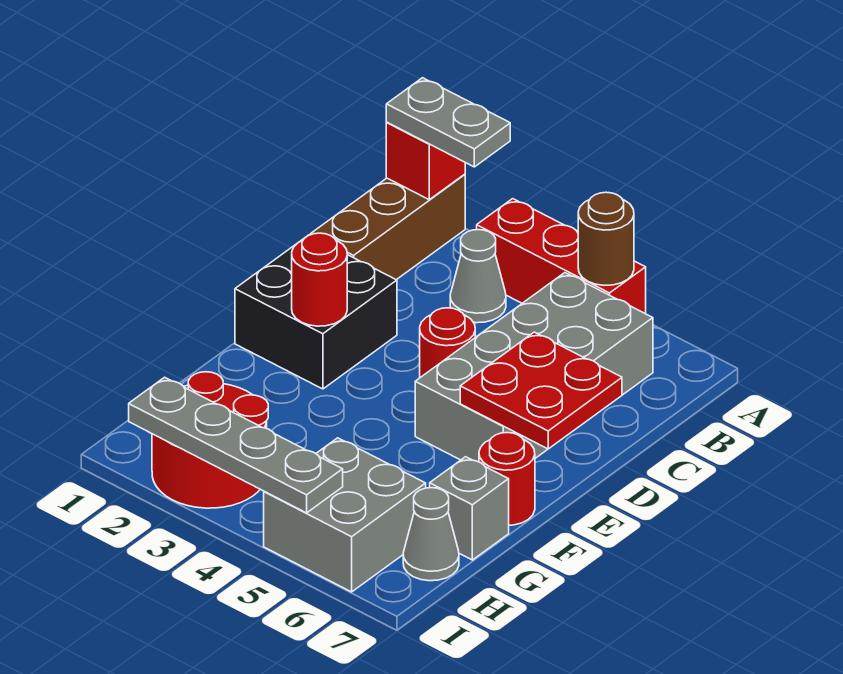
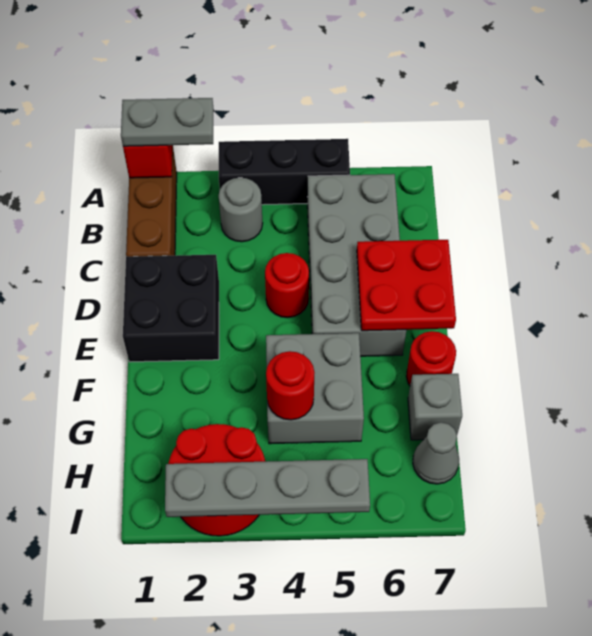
red brick A3:A5 level 1 -> black brick A3:A5 level 1
brown round brick A5 level 2 -> none
grey cone B3 level 1 -> grey round brick B3 level 1
red round brick E2 level 2 -> red round brick G4 level 2
grey brick H5:I6 level 1 -> grey brick F4:G5 level 1

